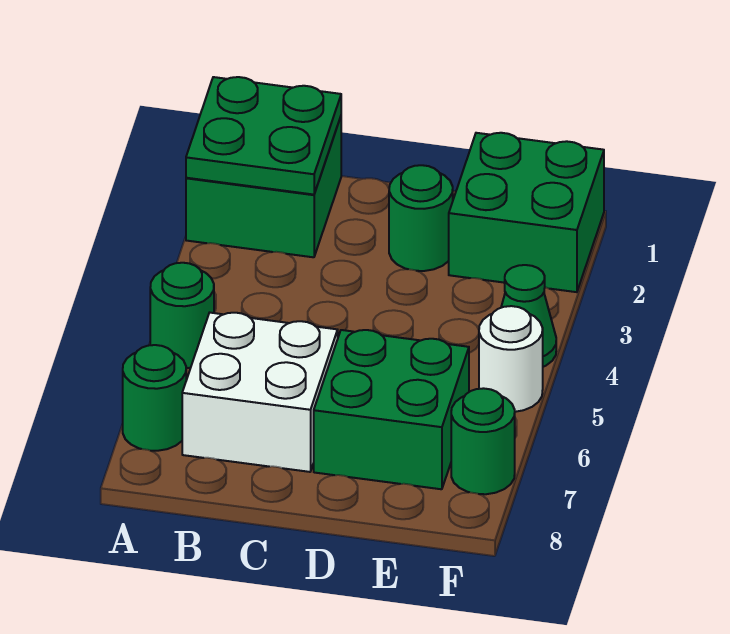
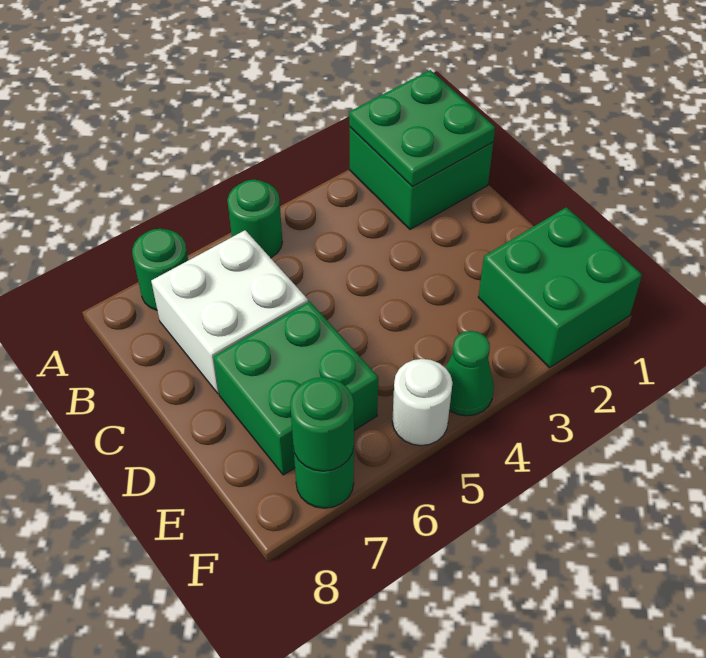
green round brick D2 level 1 -> green round brick F7 level 2

